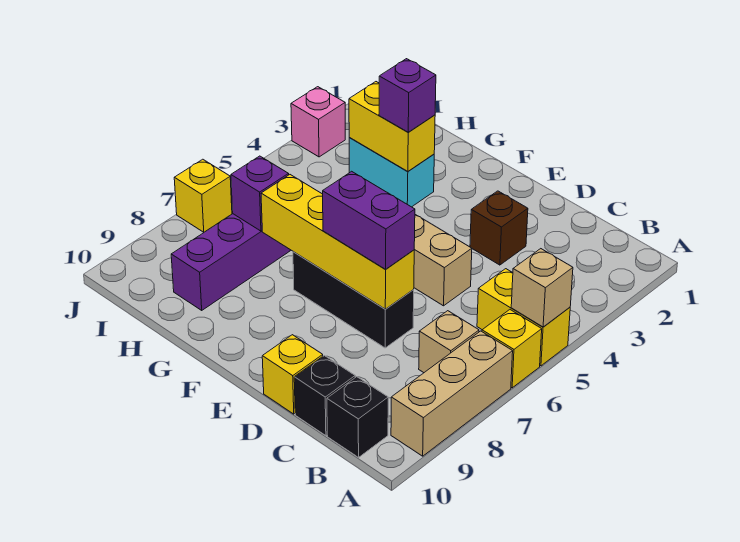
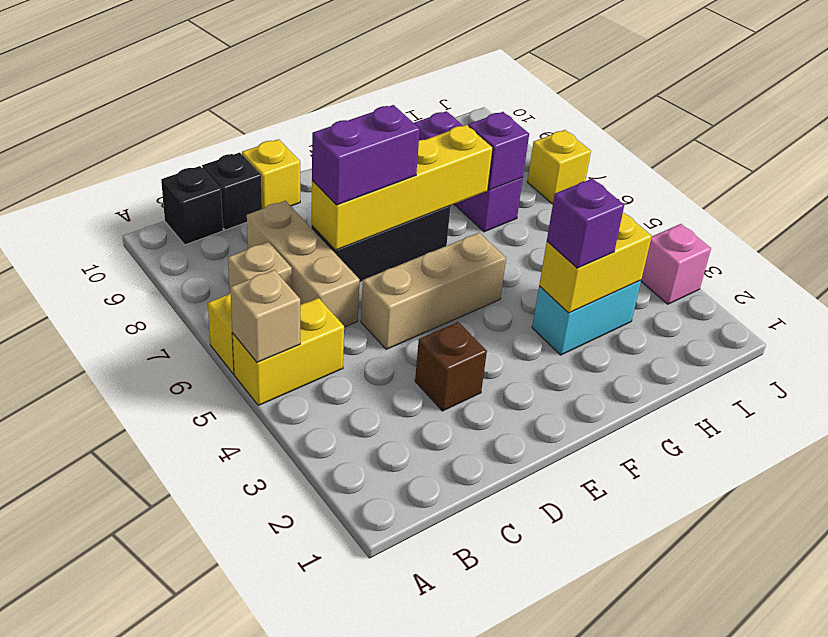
tan brick A7:A9 level 1 -> tan brick C6:C8 level 1

